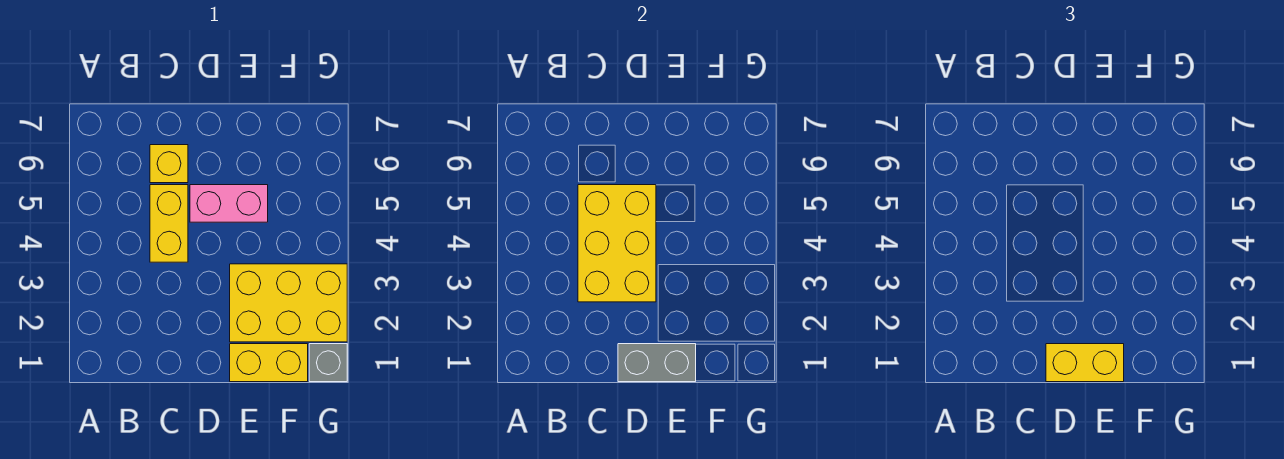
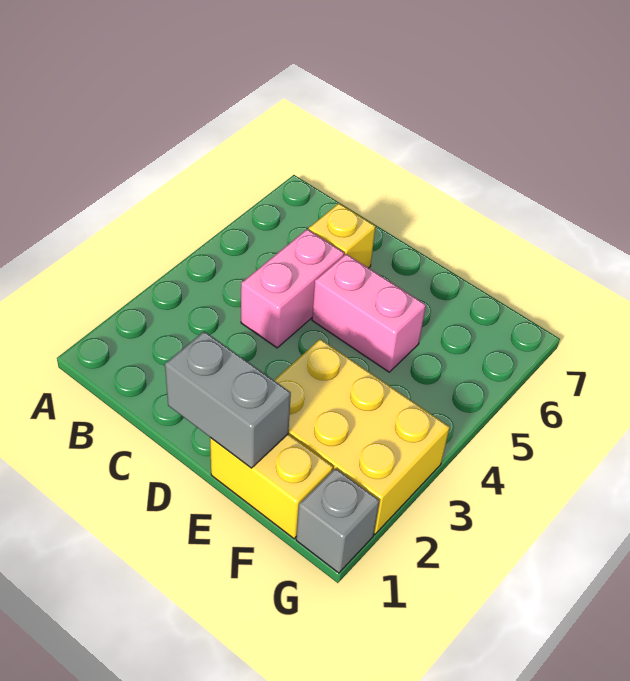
yellow brick C3:D5 level 2 -> none
yellow brick C4:C5 level 1 -> pink brick C4:C5 level 1
yellow brick D1:E1 level 3 -> none

